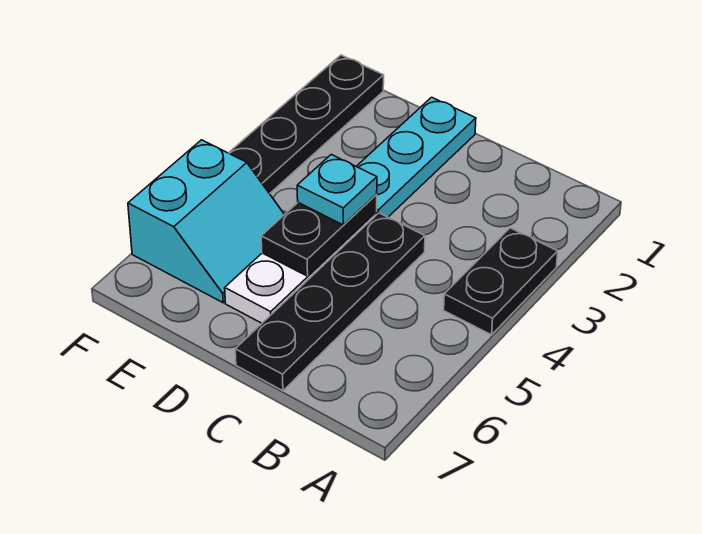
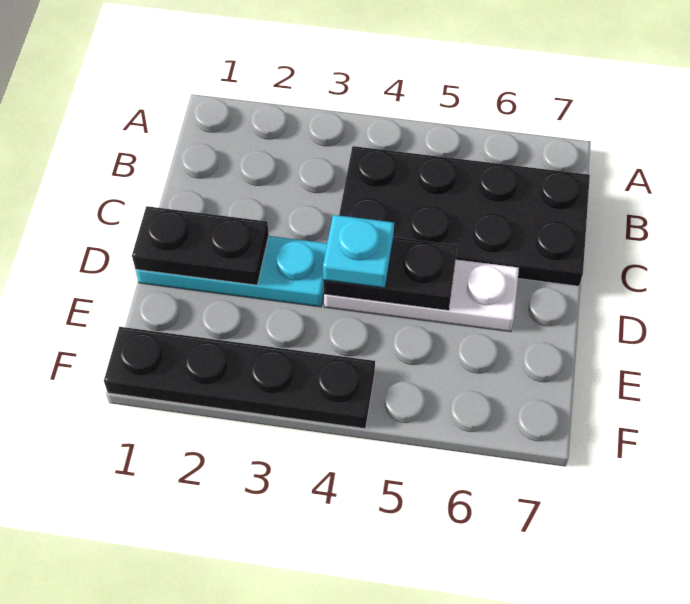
black plate A3:A4 level 1 -> black plate D1:D2 level 2
black plate C4:C7 level 1 -> black plate B4:C7 level 1
cyan slope E5:F6 level 1 top F -> none

